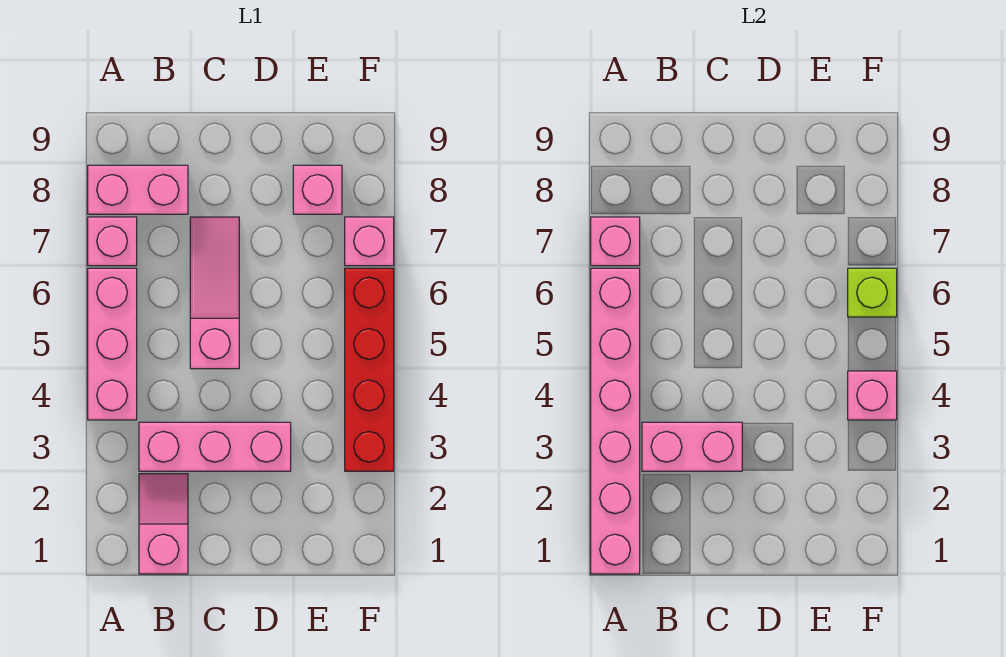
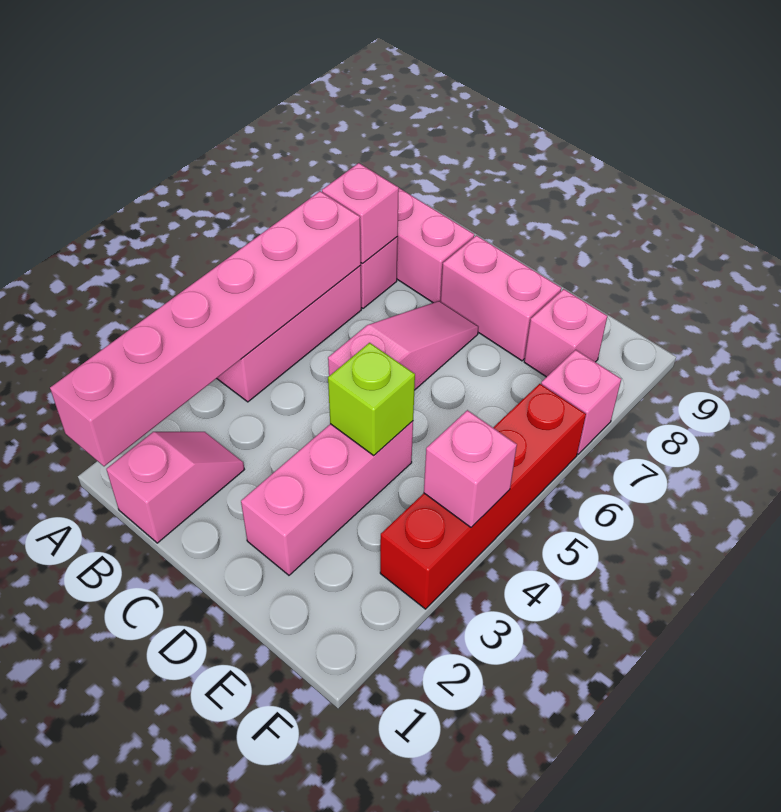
pink brick B3:D3 level 1 -> pink brick D2:D4 level 1
pink brick B3:C3 level 2 -> pink brick C8:D8 level 1
lime brick F6 level 2 -> lime brick D4 level 2

